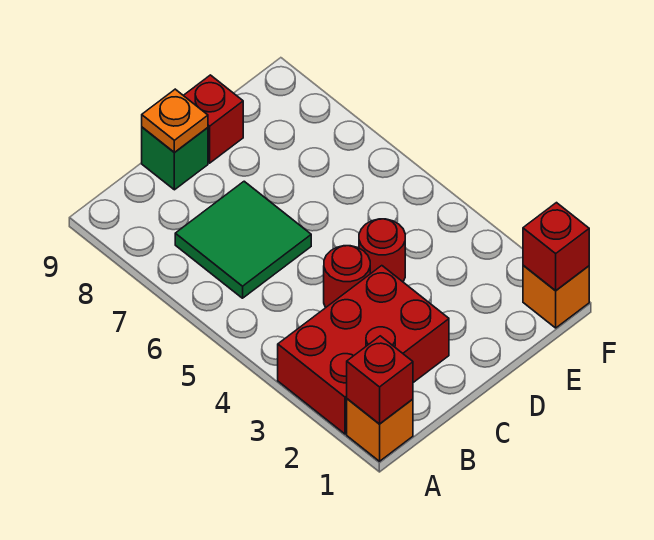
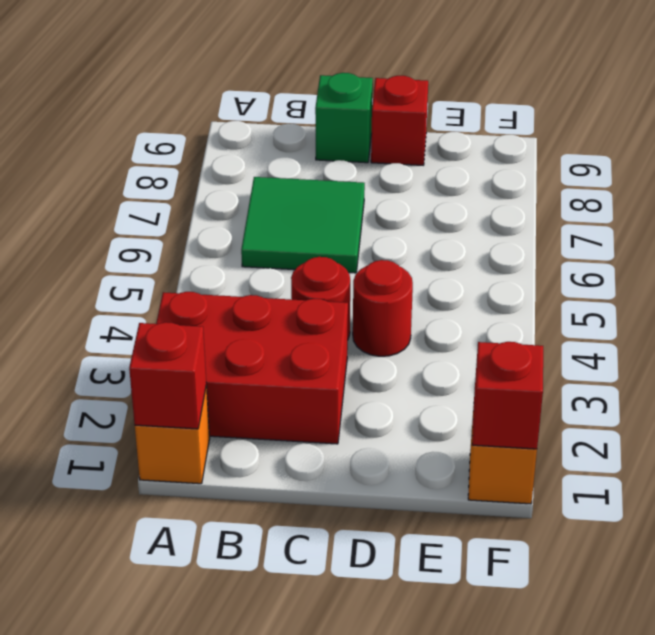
orange plate C9 level 2 -> none

